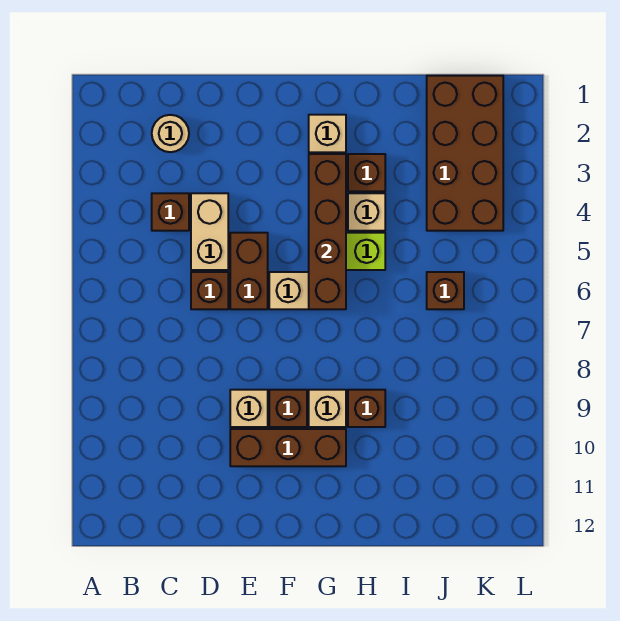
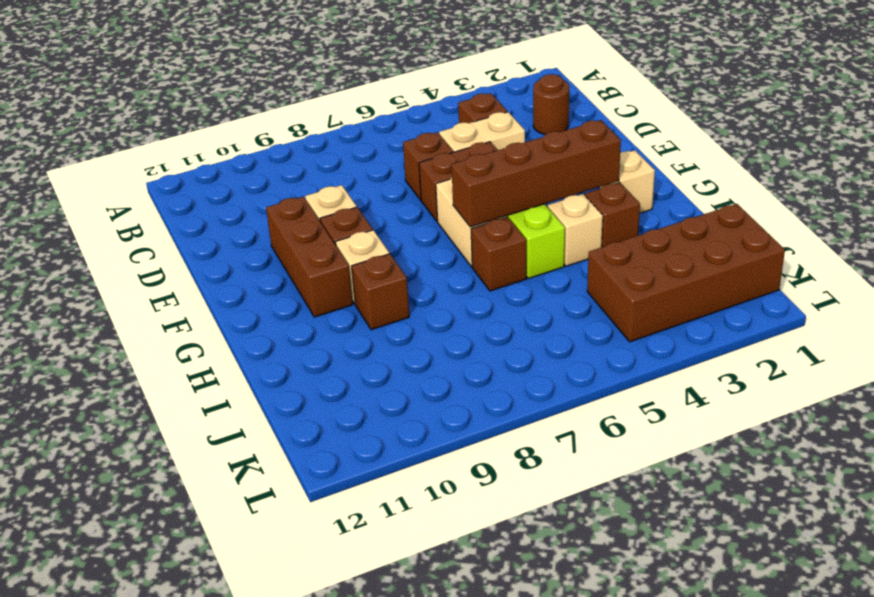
tan round brick C2 level 1 -> brown round brick C2 level 1
brown brick J6 level 1 -> brown brick H6 level 1

